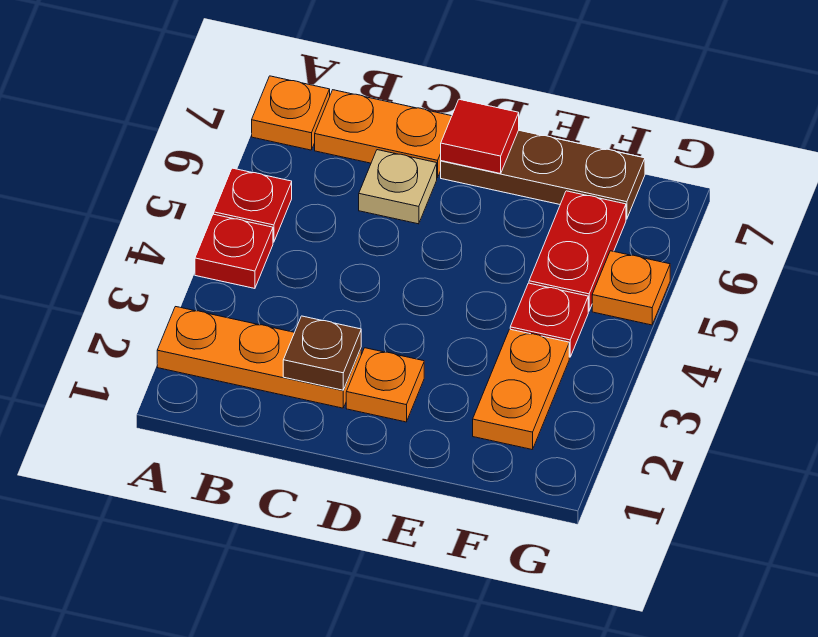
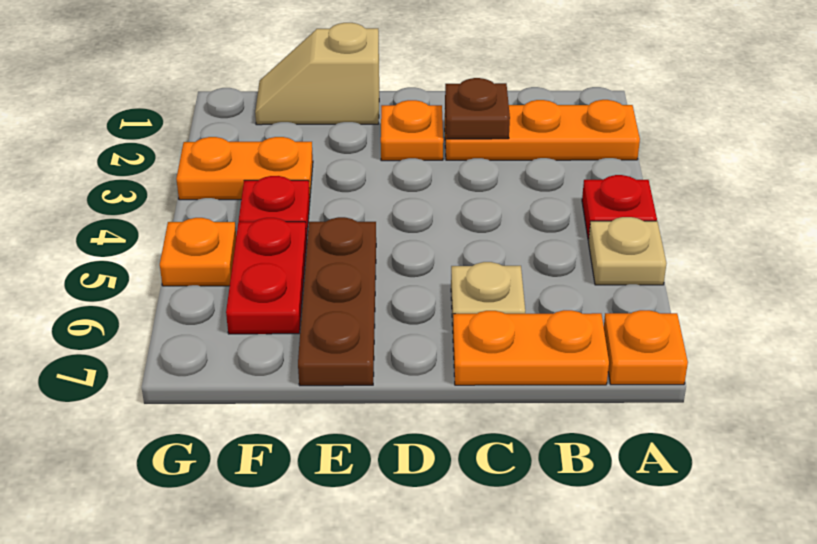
red plate A5 level 1 -> tan plate A5 level 1
brown plate D7:F7 level 1 -> brown plate E5:E7 level 1
red tile D7 level 2 -> none
none -> tan slope E1:F1 level 1 top E
orange plate F2:F3 level 1 -> orange plate F3:G3 level 1

